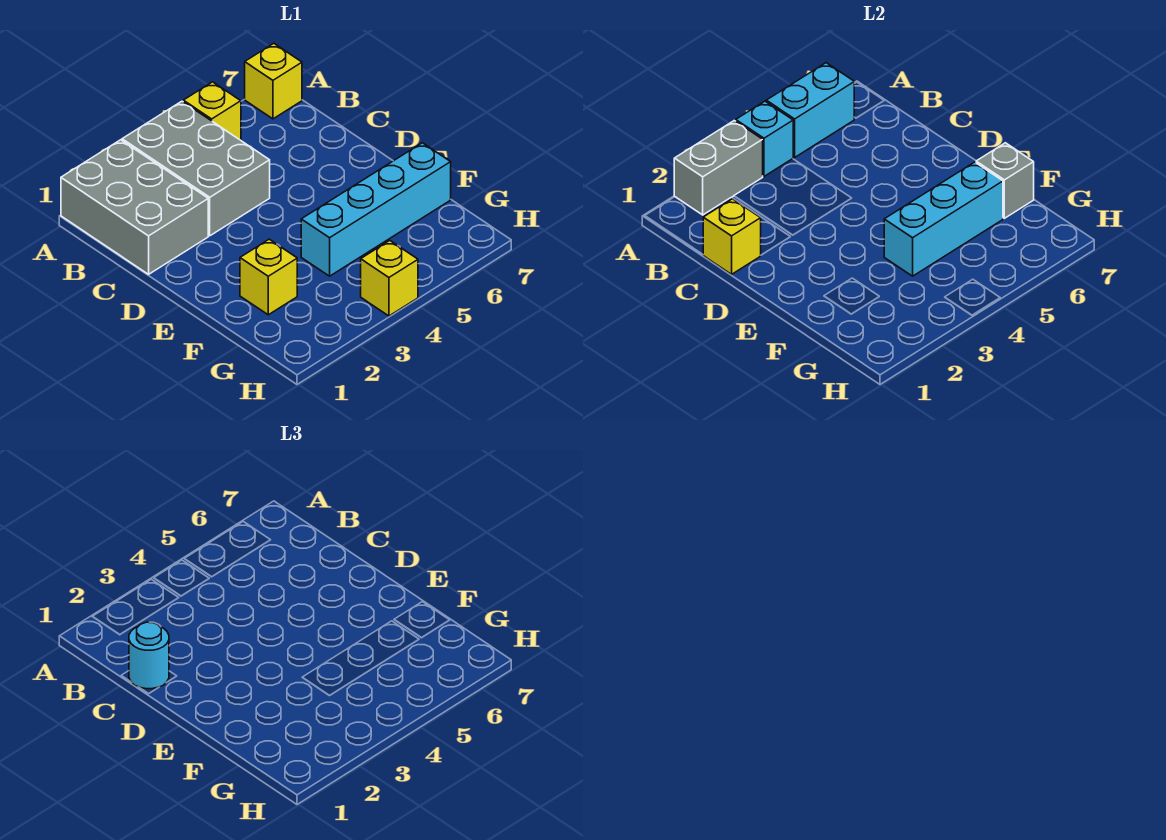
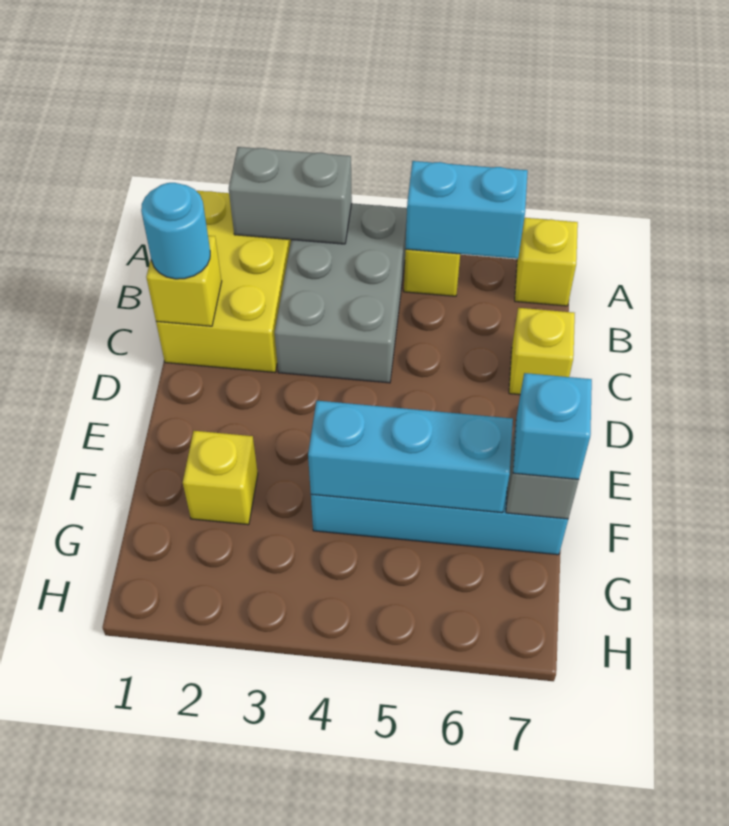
grey brick A1:C2 level 1 -> yellow brick A1:C2 level 1
cyan brick A4 level 2 -> cyan brick F7 level 3
yellow brick H4 level 1 -> yellow brick C7 level 1

